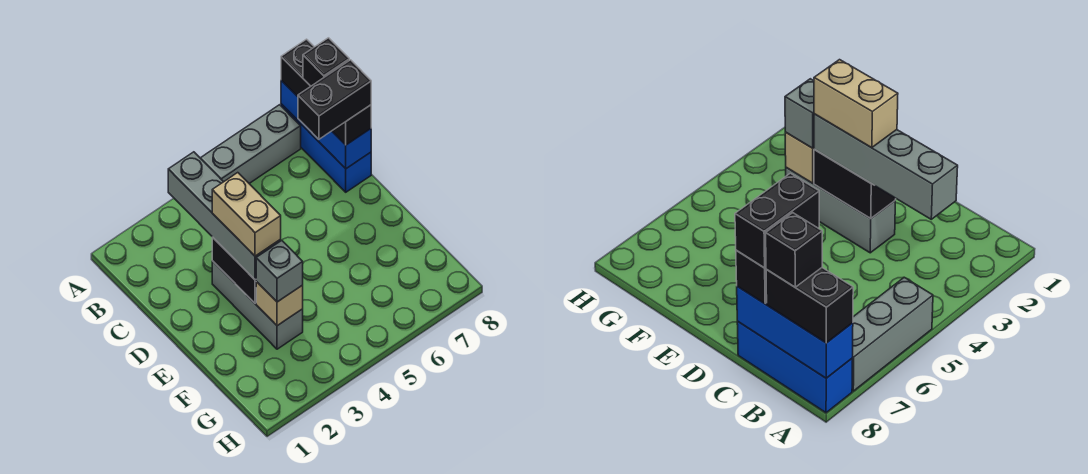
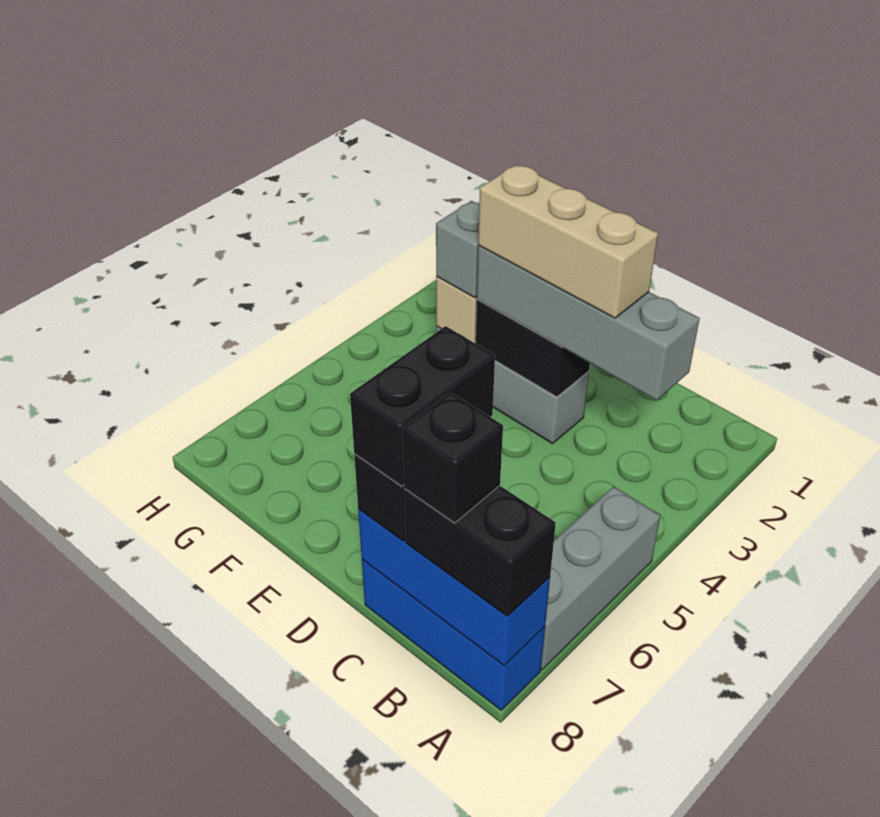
tan brick D3:E3 level 4 -> tan brick C3:E3 level 4

